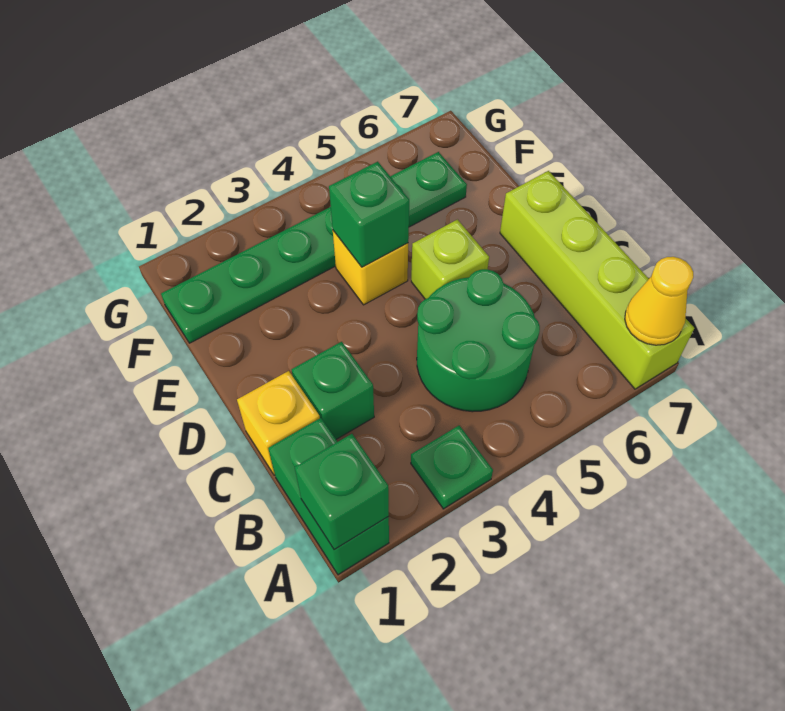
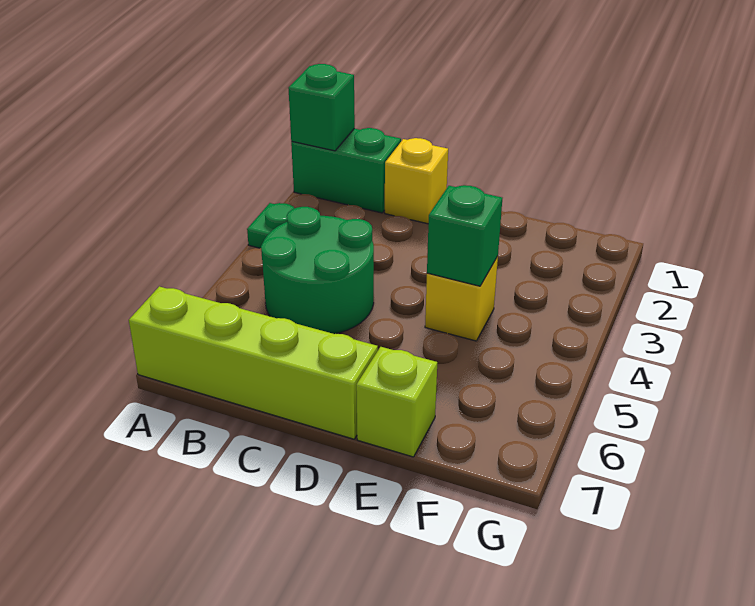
yellow cone A7 level 2 -> none
green brick C2 level 1 -> none
lime brick D5 level 1 -> lime brick E7 level 1
green plate F1:F6 level 1 -> none

